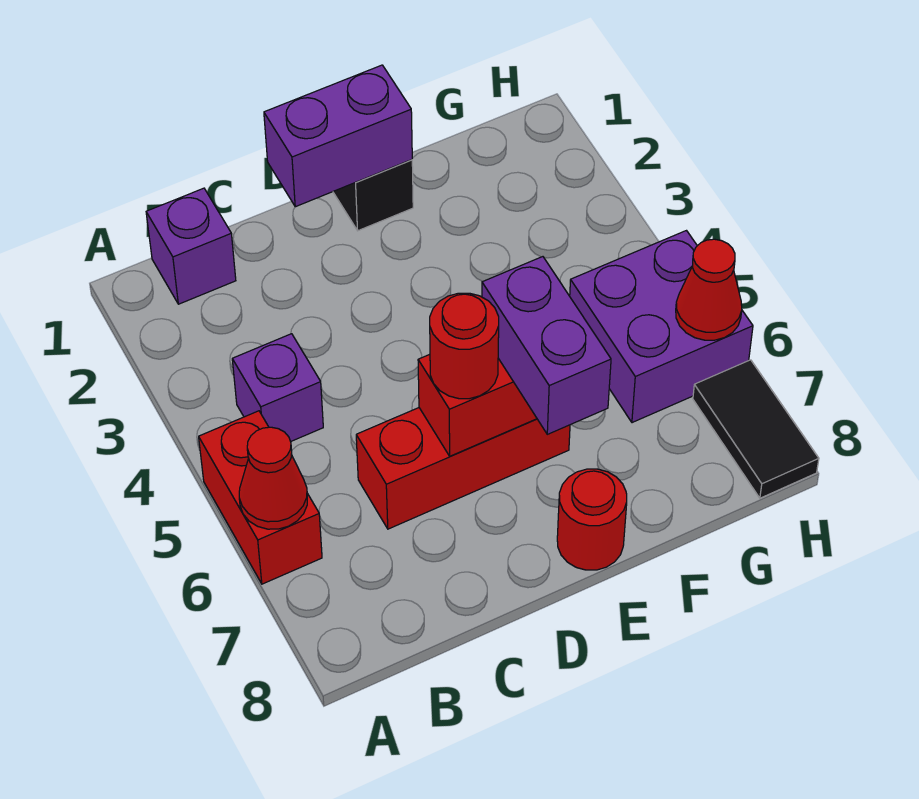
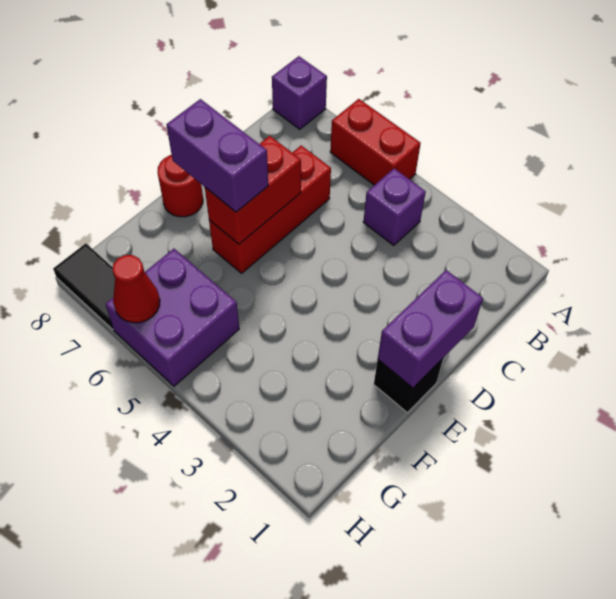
red cone A6 level 2 -> none
purple brick B1 level 1 -> purple brick A8 level 1
red round brick D6 level 3 -> none

